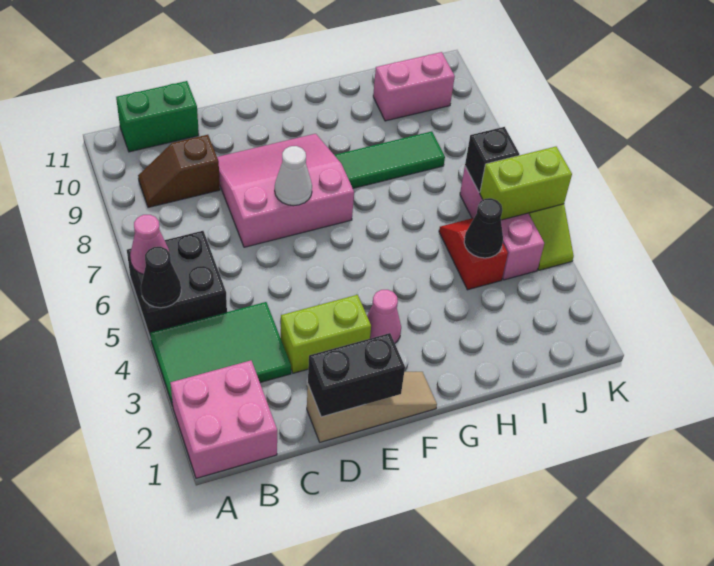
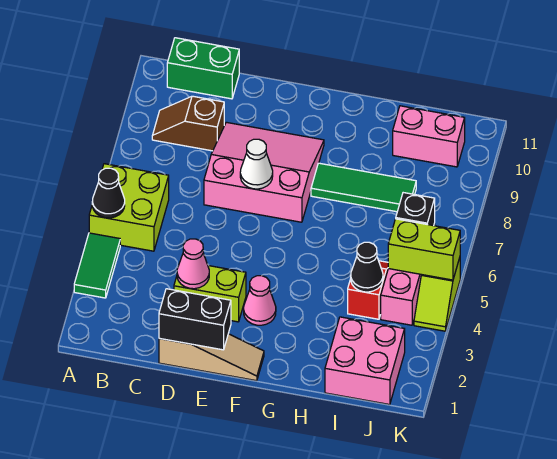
pink brick A1:B2 level 1 -> pink brick I1:J2 level 1
green tile A3:C4 level 1 -> green tile A3:A4 level 1
black brick A5:B6 level 1 -> lime brick A5:B6 level 1
pink cone A6 level 2 -> pink cone D3 level 2

